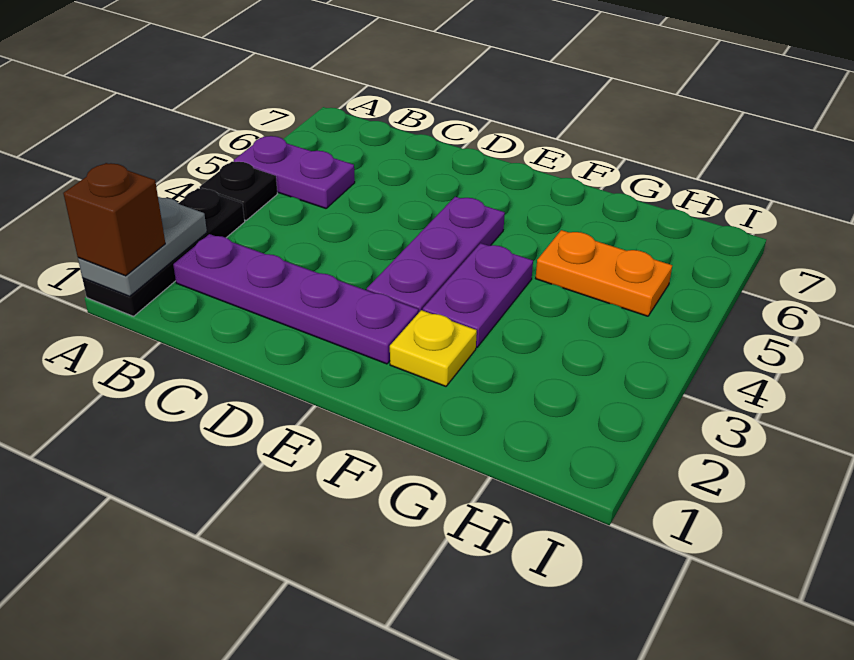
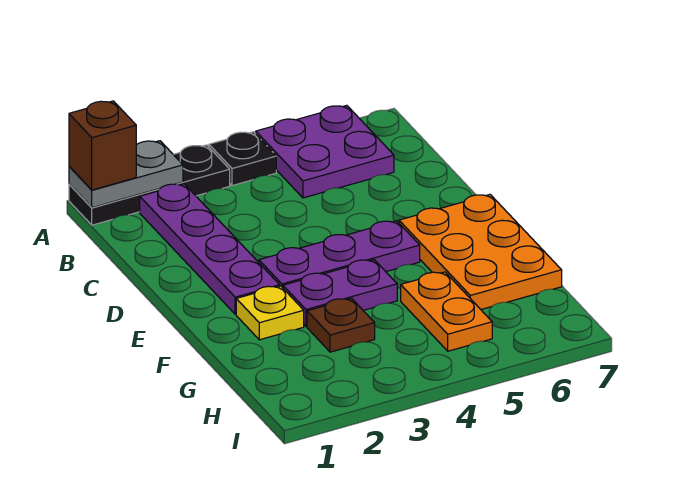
purple plate A5:B5 level 1 -> purple plate A5:B6 level 1
none -> orange plate E6:G7 level 1
none -> brown plate G3 level 1

